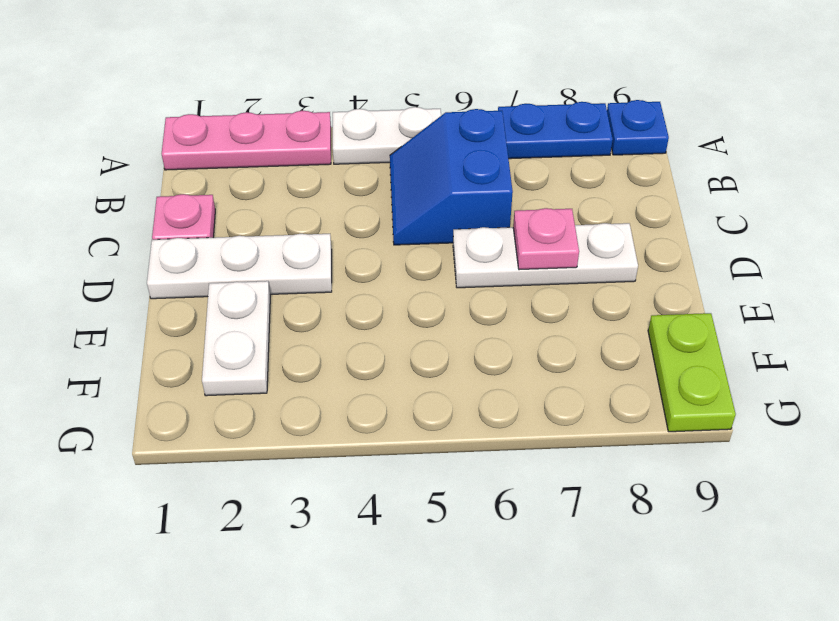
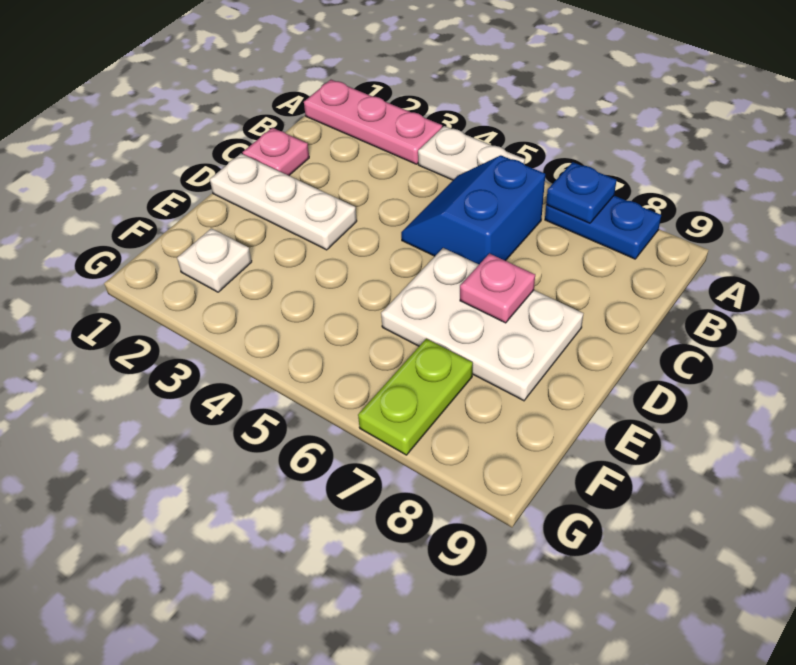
blue plate A9 level 1 -> blue plate A7 level 2
white plate D6:D8 level 1 -> white plate D6:E8 level 1
white plate E2:F2 level 1 -> white plate F2 level 1
lime plate F9:G9 level 1 -> lime plate F7:G7 level 1

